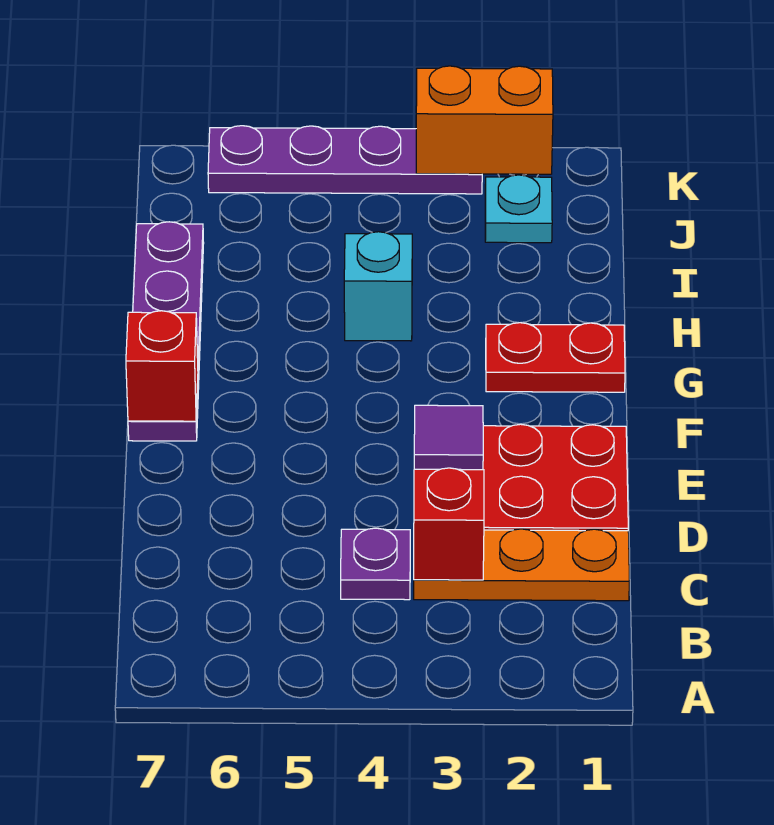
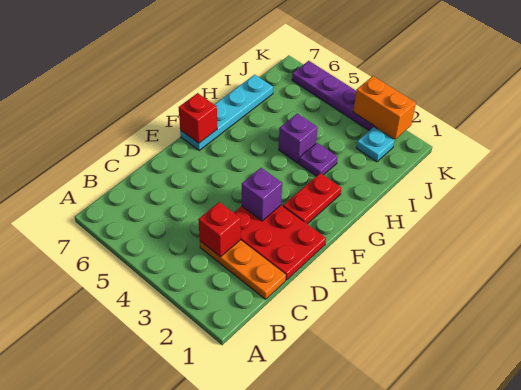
purple plate C4 level 1 -> purple plate H3 level 1
purple tile E3 level 2 -> purple brick E3 level 2
purple plate F7:I7 level 1 -> cyan plate F7:I7 level 1
red plate G1:G2 level 1 -> red plate F2:G2 level 1
cyan brick H4 level 1 -> purple brick H4 level 1

